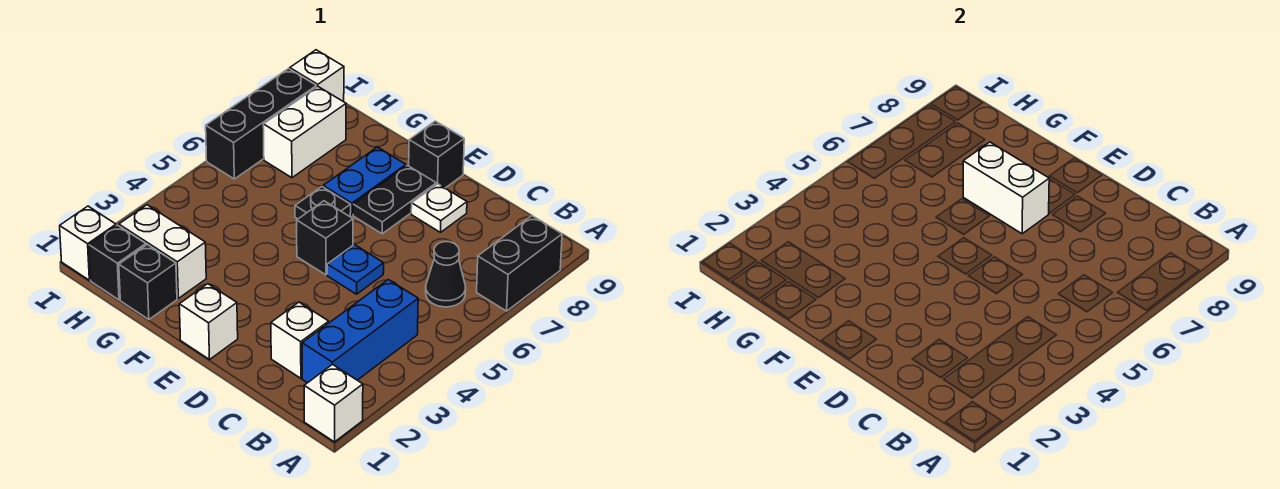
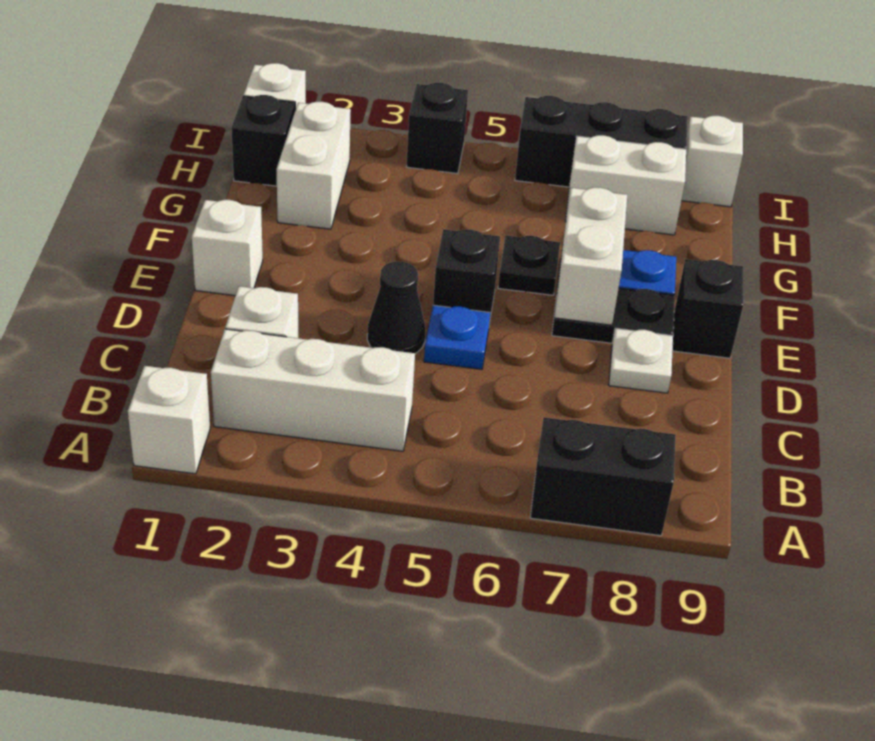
blue brick B2:B4 level 1 -> white brick B2:B4 level 1
black cone B6 level 1 -> black cone D4 level 1
black brick G1 level 1 -> black brick I4 level 1

